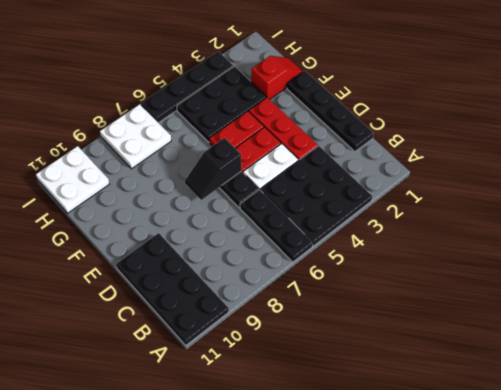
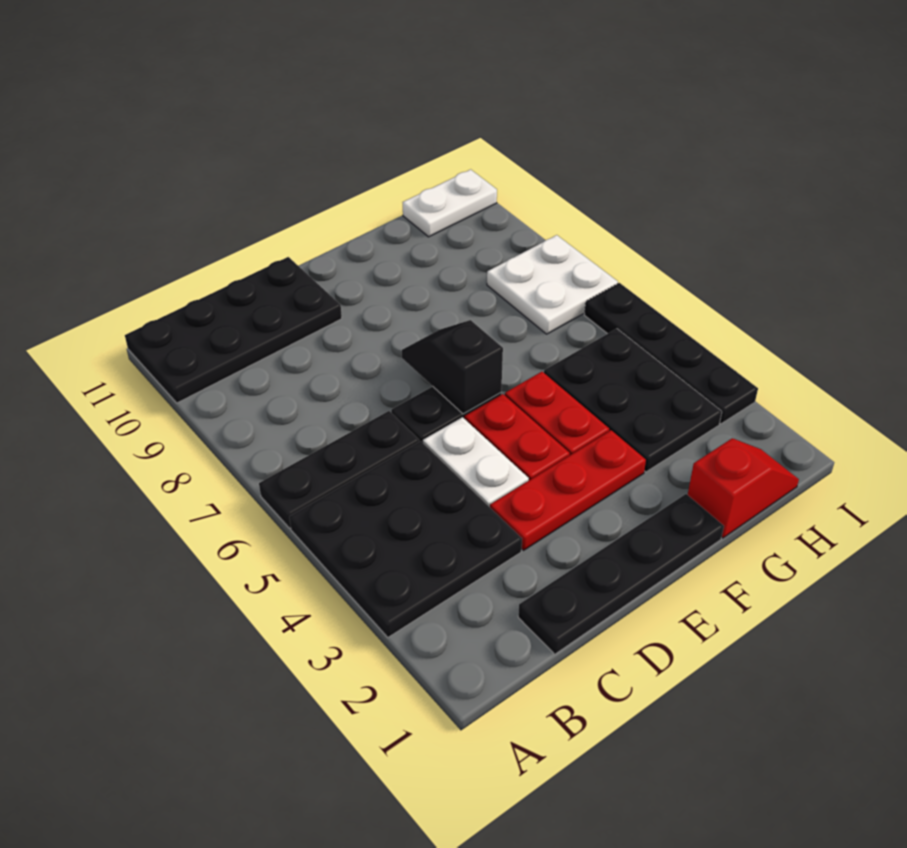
red slope G1:G2 level 1 top 2 -> red slope G1:H1 level 1 top G
white plate H10:I11 level 1 -> white plate H11:I11 level 1

